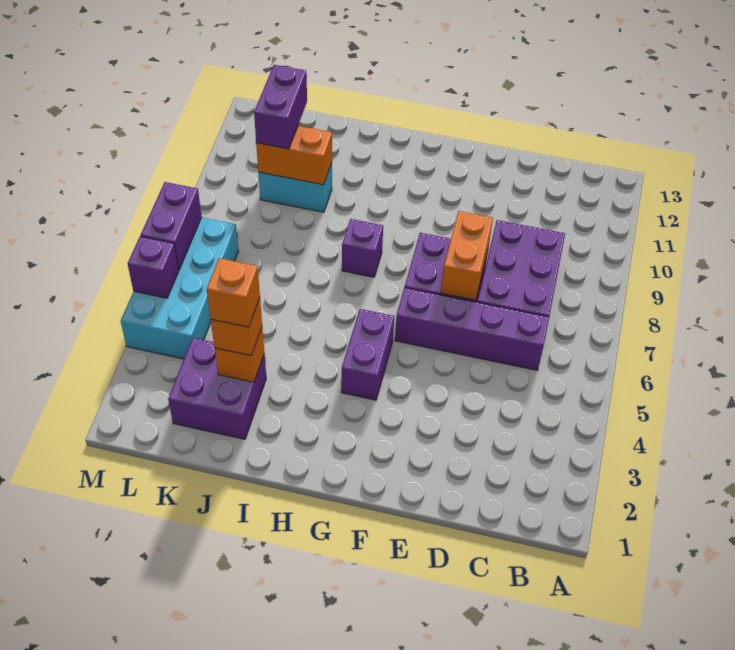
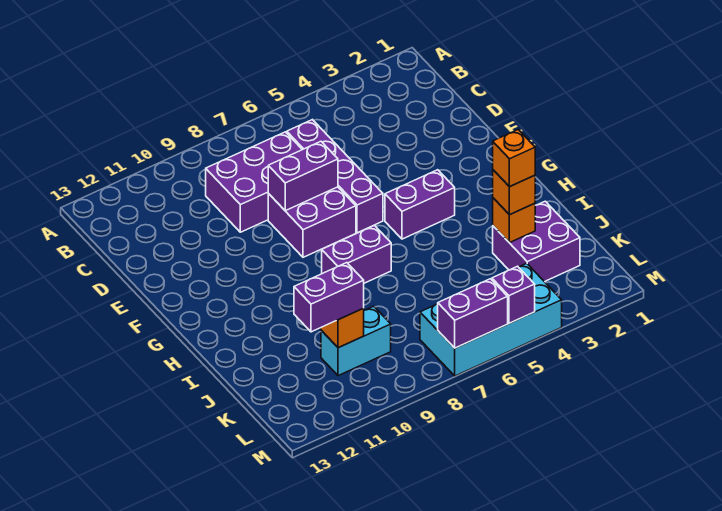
orange brick E7:E8 level 2 -> purple brick E7:E8 level 2
purple brick H8 level 1 -> purple brick H7:H8 level 1
cyan brick J10:K10 level 1 -> cyan brick K9:K10 level 1

